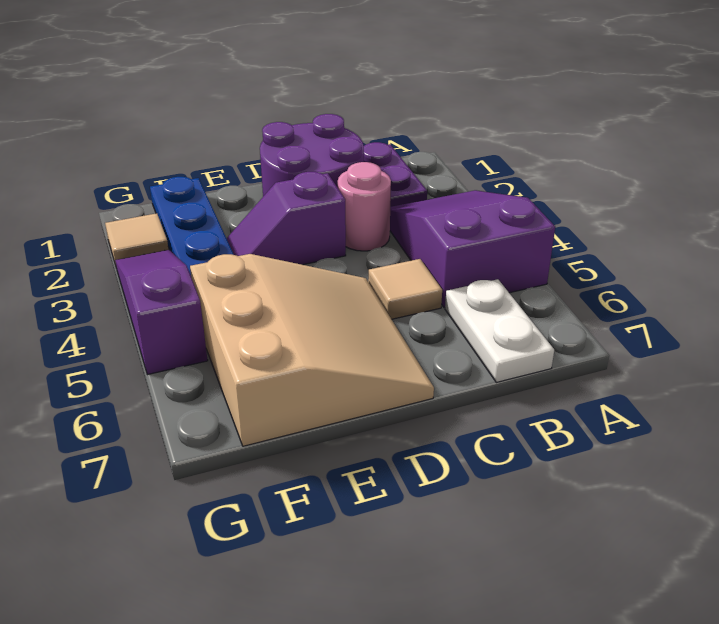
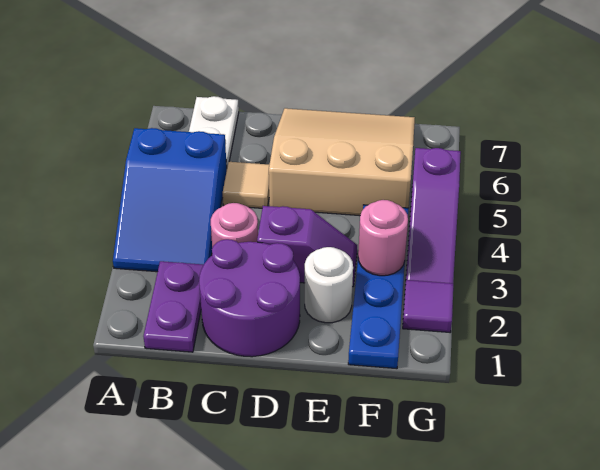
purple slope A3:B5 level 1 top 5 -> blue slope A3:B5 level 1 top 5
tan slope D5:F7 level 1 top F -> tan slope D5:F7 level 1 top 5
none -> white round brick E2 level 1
none -> pink round brick F3 level 2
tan tile G2 level 1 -> purple tile G2 level 1

